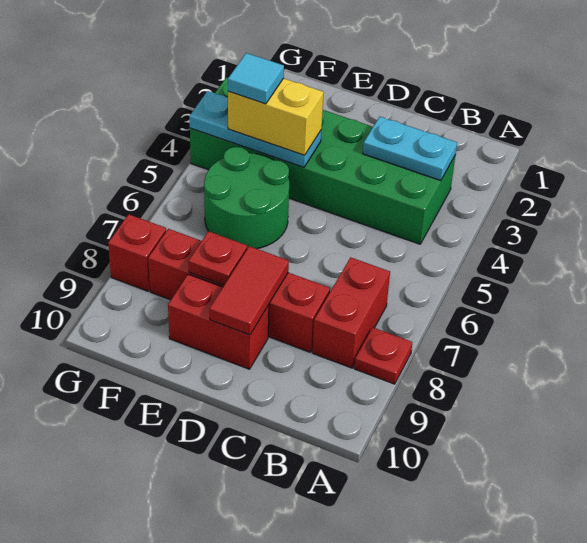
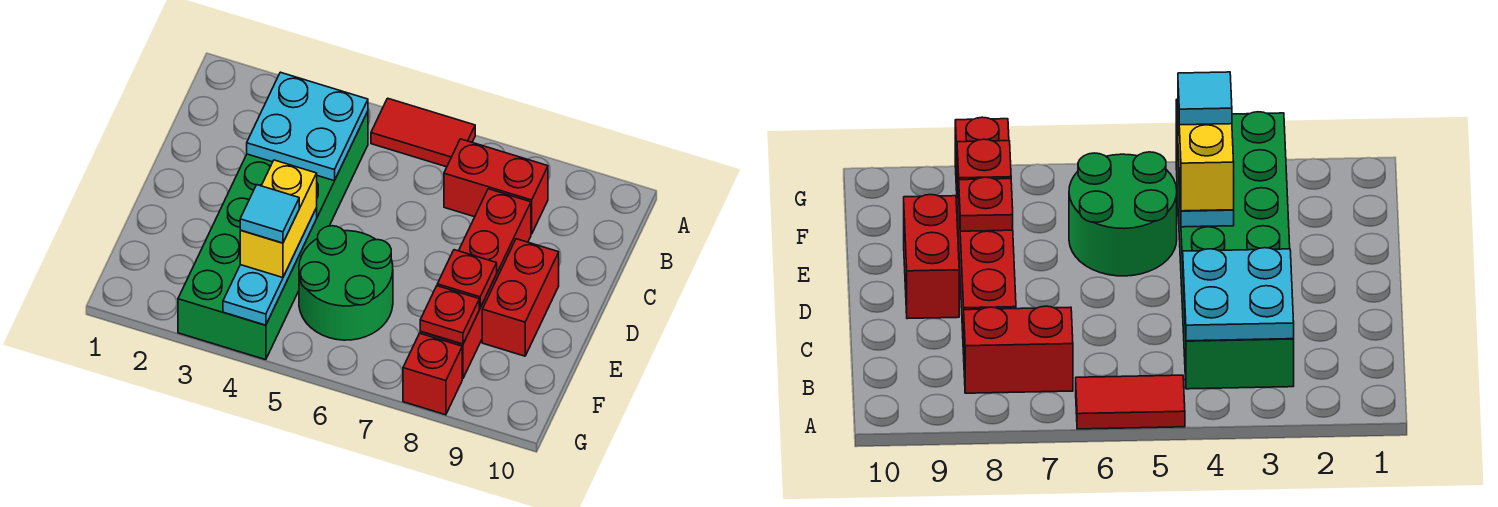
red plate A8 level 1 -> red plate F8 level 2
cyan plate B3:C3 level 2 -> cyan plate B3:C4 level 2
red tile D8:D9 level 2 -> red tile A5:A6 level 1

